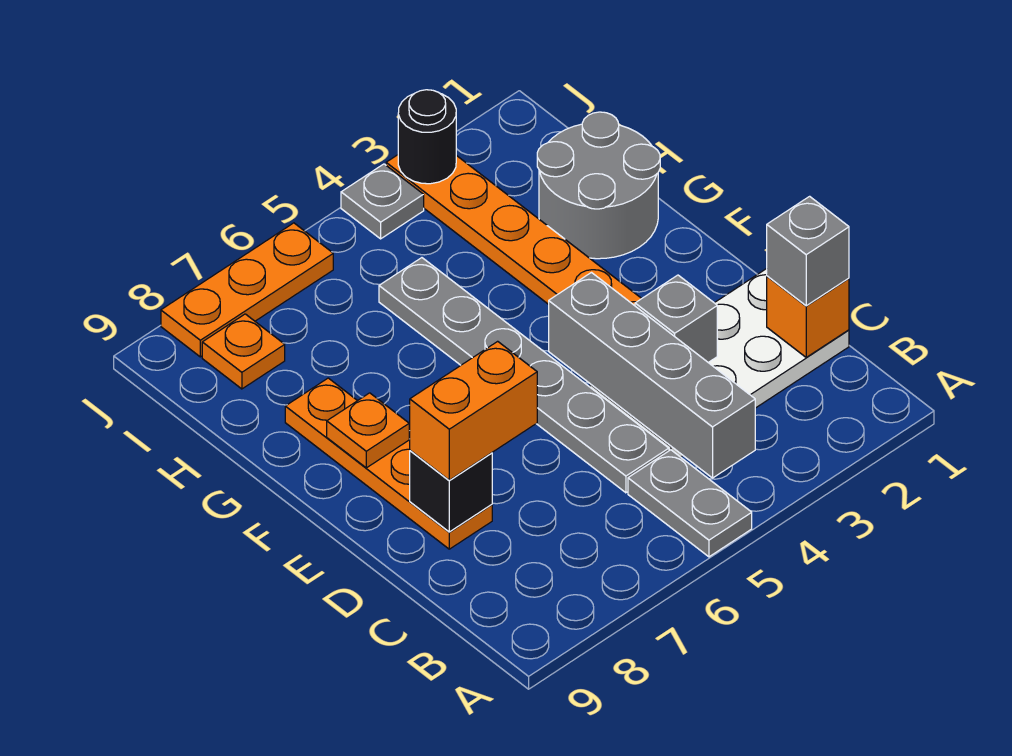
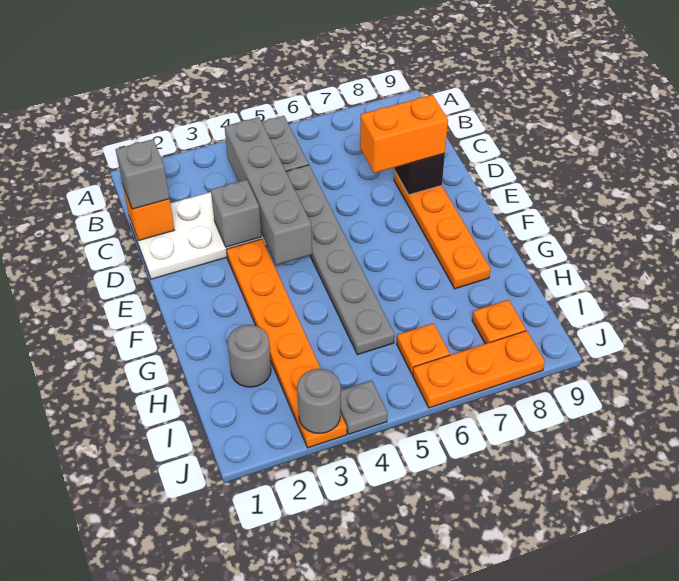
orange plate F8 level 2 -> orange plate I6 level 1
grey round brick G1:H2 level 1 -> grey round brick H2 level 1
black round brick J3 level 2 -> grey round brick J3 level 2

